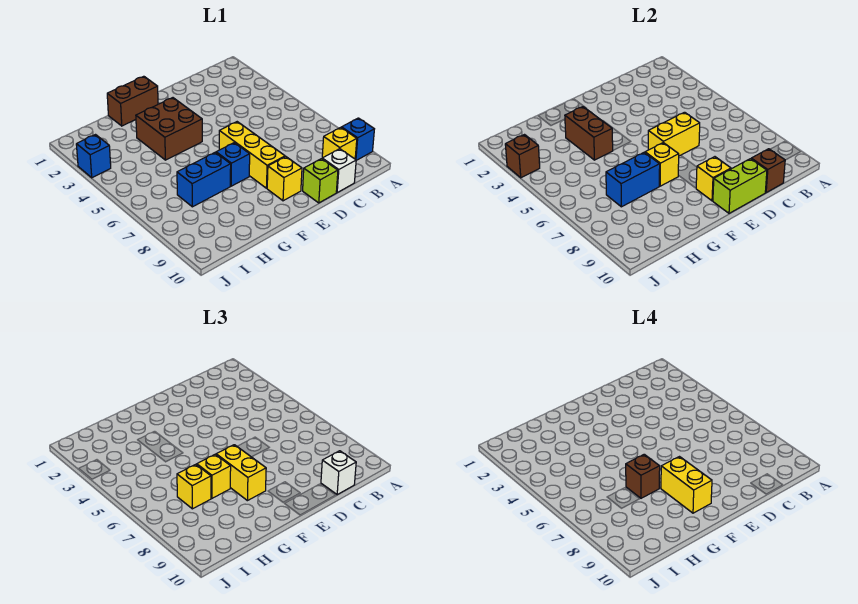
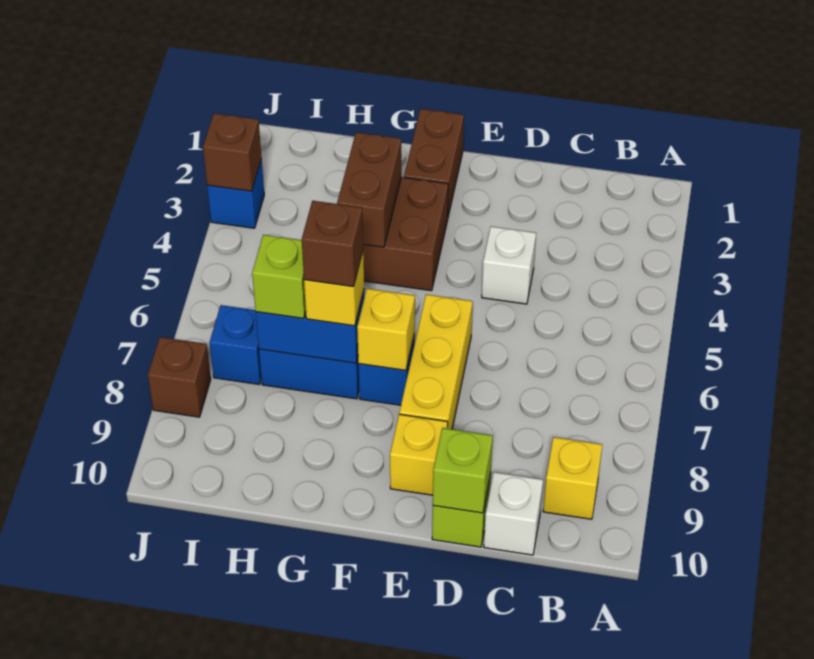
blue brick A9 level 1 -> blue brick I7 level 1
brown brick C10 level 2 -> brown brick J8 level 1
white brick C10 level 3 -> white brick D4 level 1
yellow brick D6:E6 level 2 -> none
lime brick D10:E10 level 2 -> lime brick D10 level 2
yellow brick E9 level 2 -> none
brown brick F1:G1 level 1 -> brown brick F1:F2 level 1
yellow brick F7:F8 level 3 -> none
yellow brick F8:F9 level 4 -> none
yellow brick H7 level 3 -> lime brick H7 level 3

